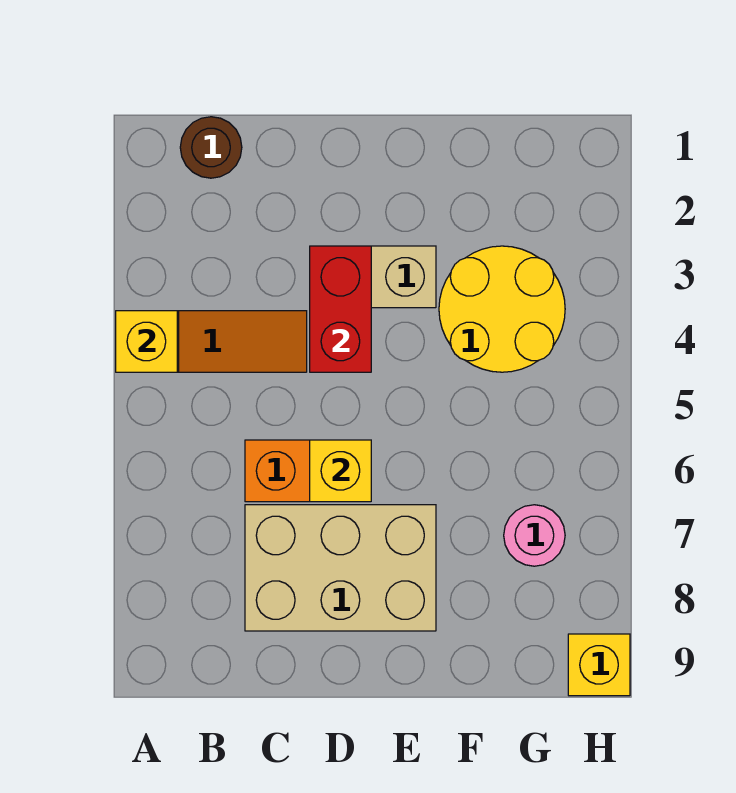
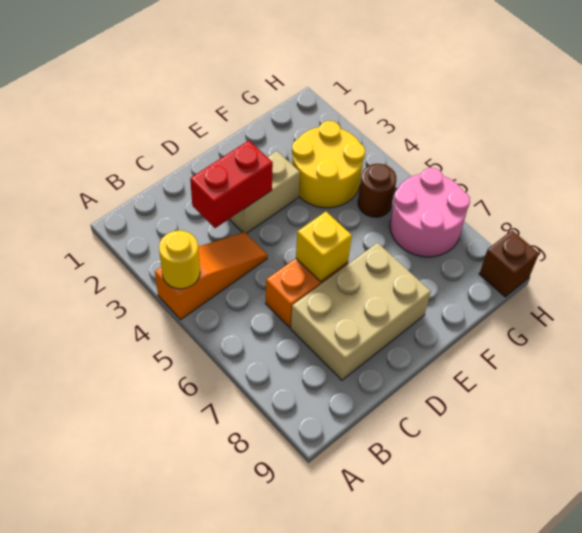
yellow brick A4 level 2 -> yellow round brick A4 level 2
brown round brick B1 level 1 -> brown round brick G5 level 1
red brick D3:D4 level 2 -> red brick C3:D3 level 2
pink round brick G7 level 1 -> pink round brick G6:H7 level 1
yellow brick H9 level 1 -> brown brick H9 level 1

